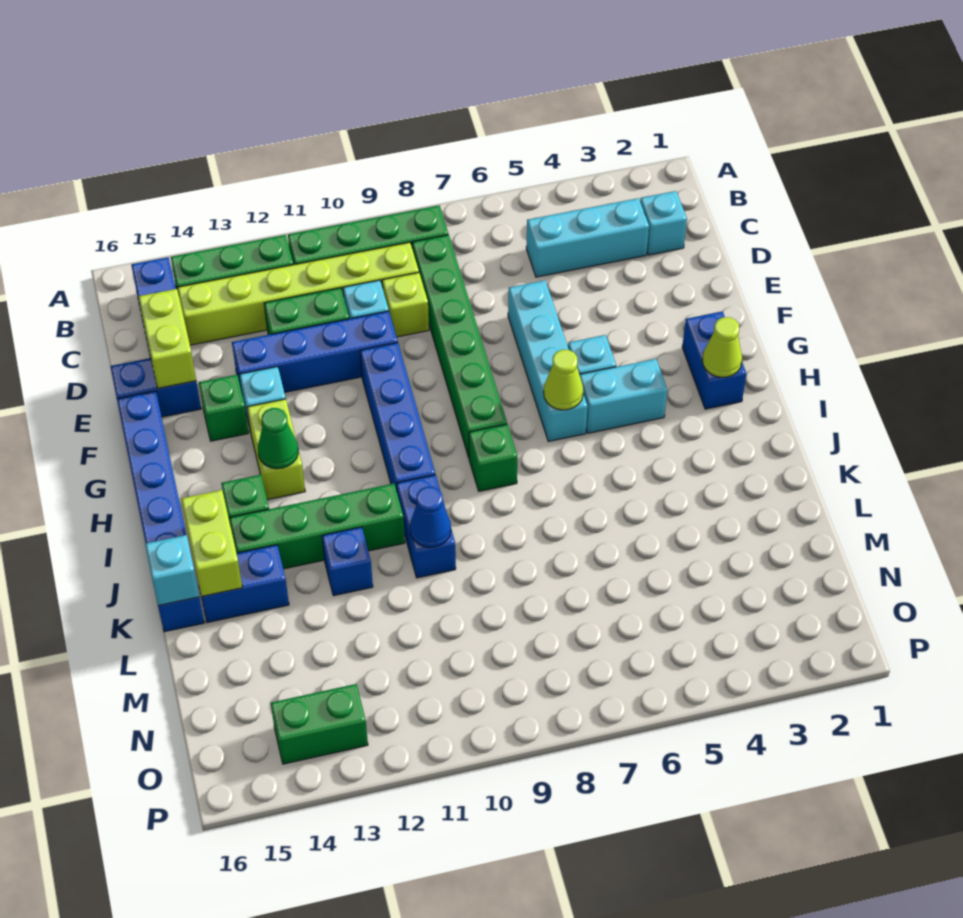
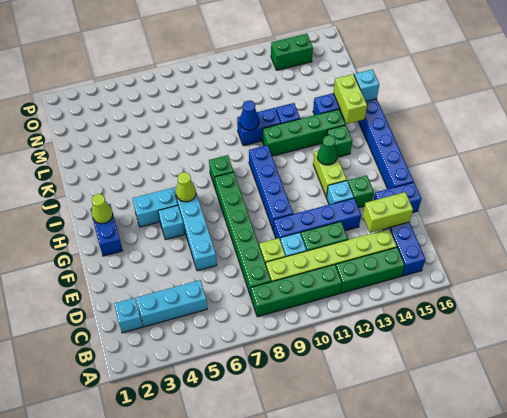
lime brick D15:E15 level 2 -> lime brick D14:D15 level 2
blue brick J10:K10 level 1 -> blue brick K10:K11 level 1

